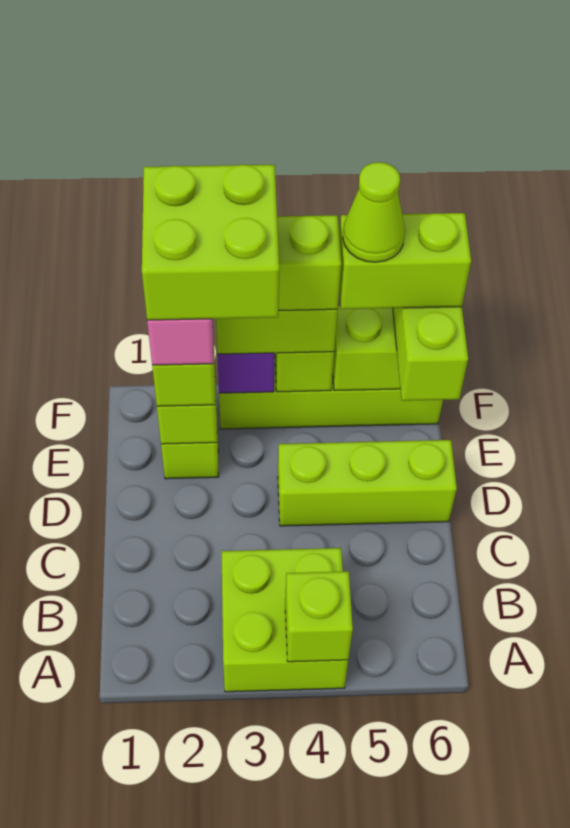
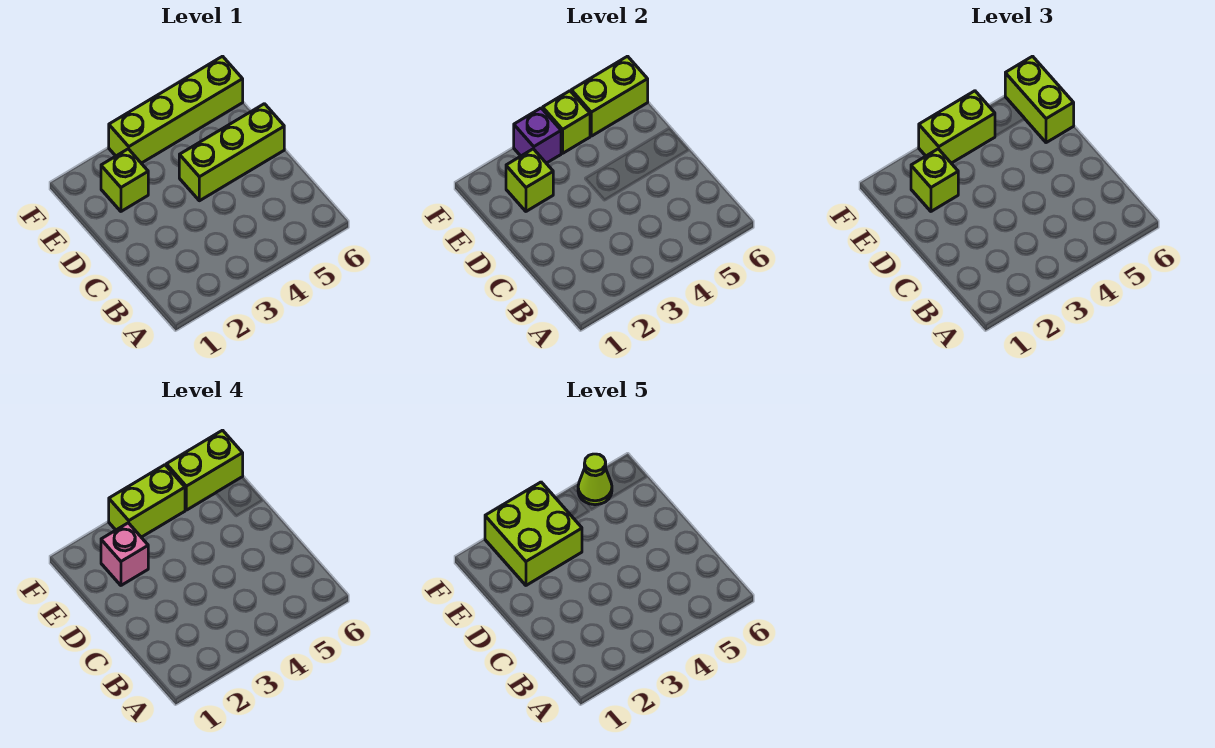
lime brick A3:B4 level 1 -> none
lime brick A4 level 2 -> none

